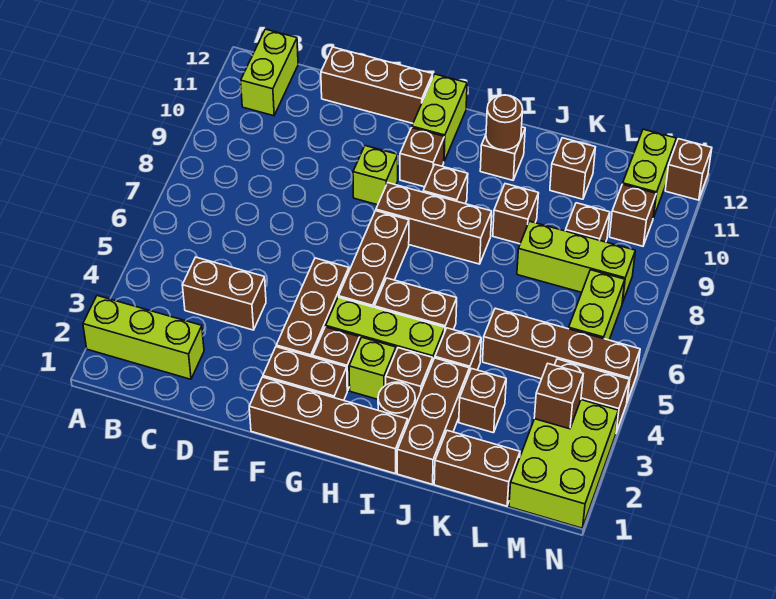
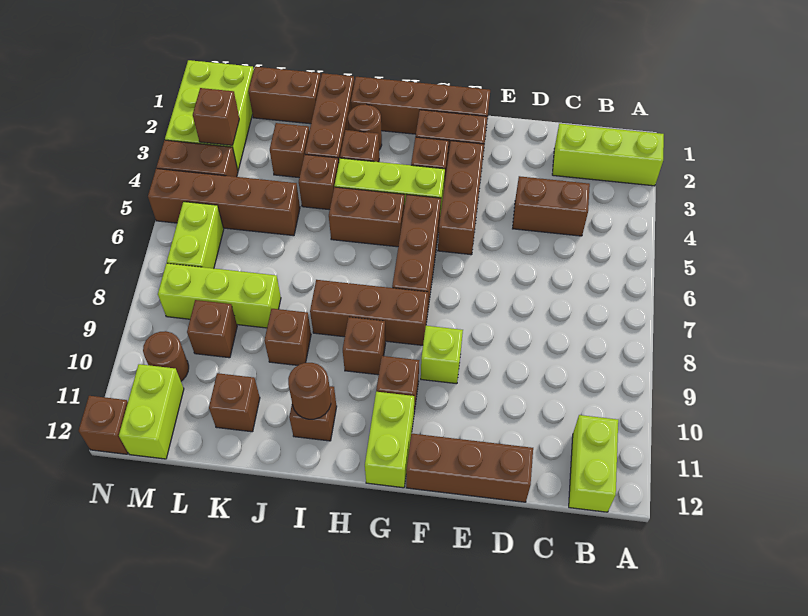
lime brick H3 level 1 -> none
brown brick M10 level 1 -> brown round brick M10 level 1

